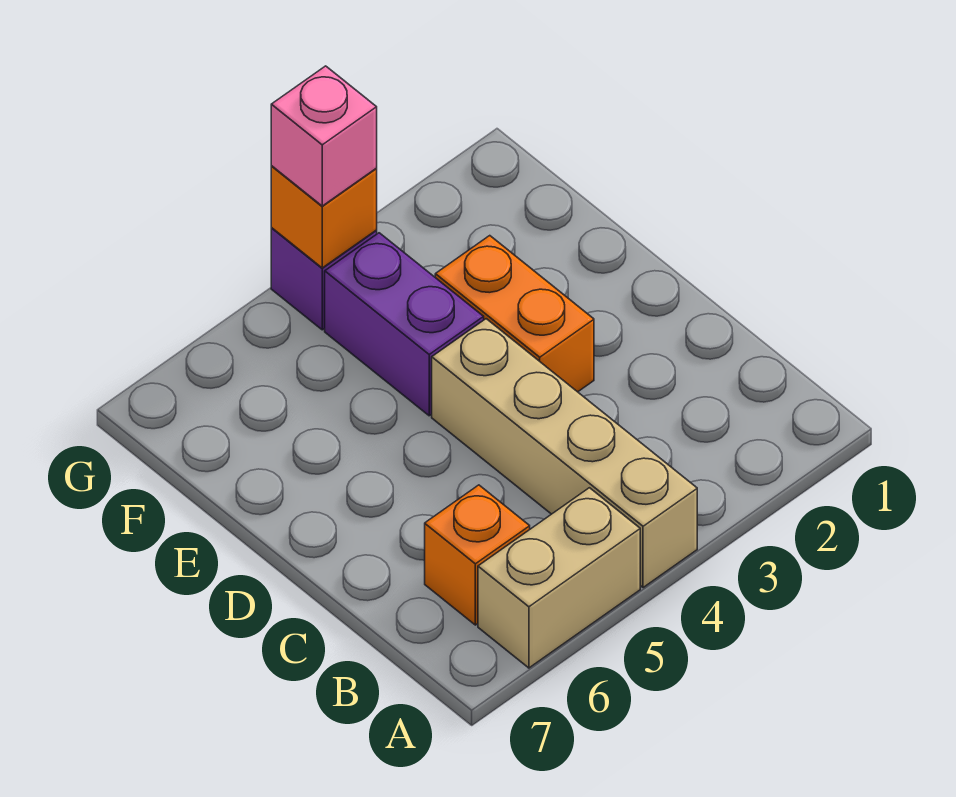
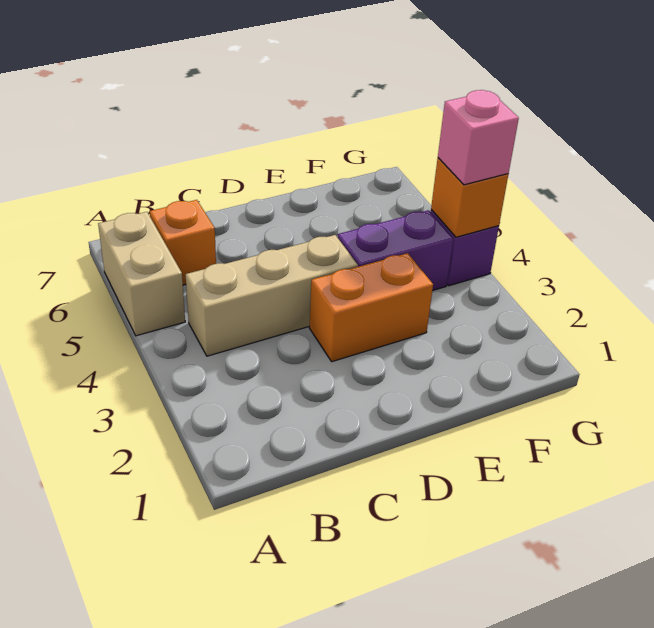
tan brick A4:D4 level 1 -> tan brick B4:D4 level 1

